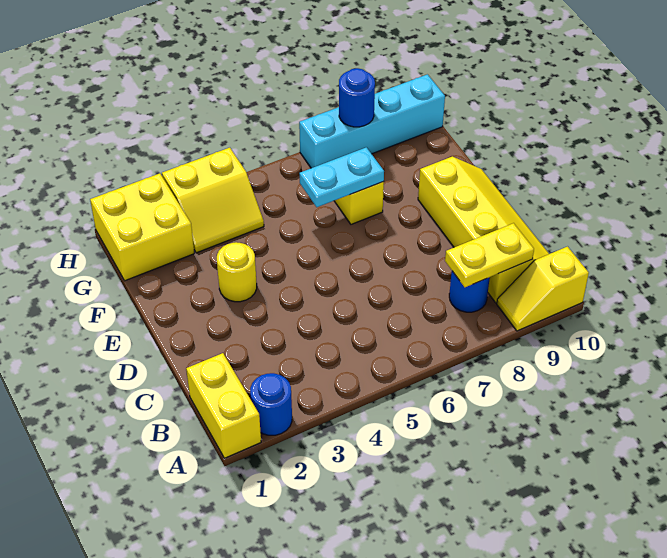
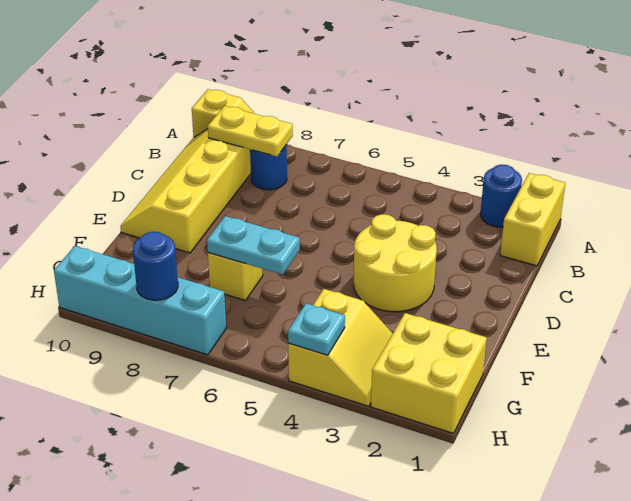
yellow round brick E3 level 1 -> yellow round brick D3:E4 level 1
yellow slope G3:H4 level 1 top H -> yellow slope G3:H4 level 1 top 4
none -> cyan plate H4 level 2

